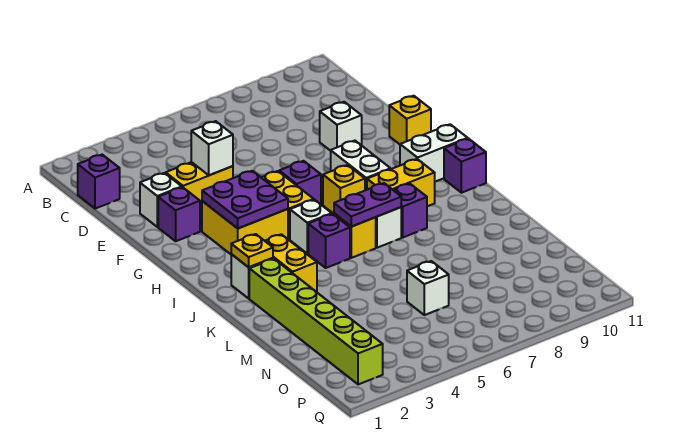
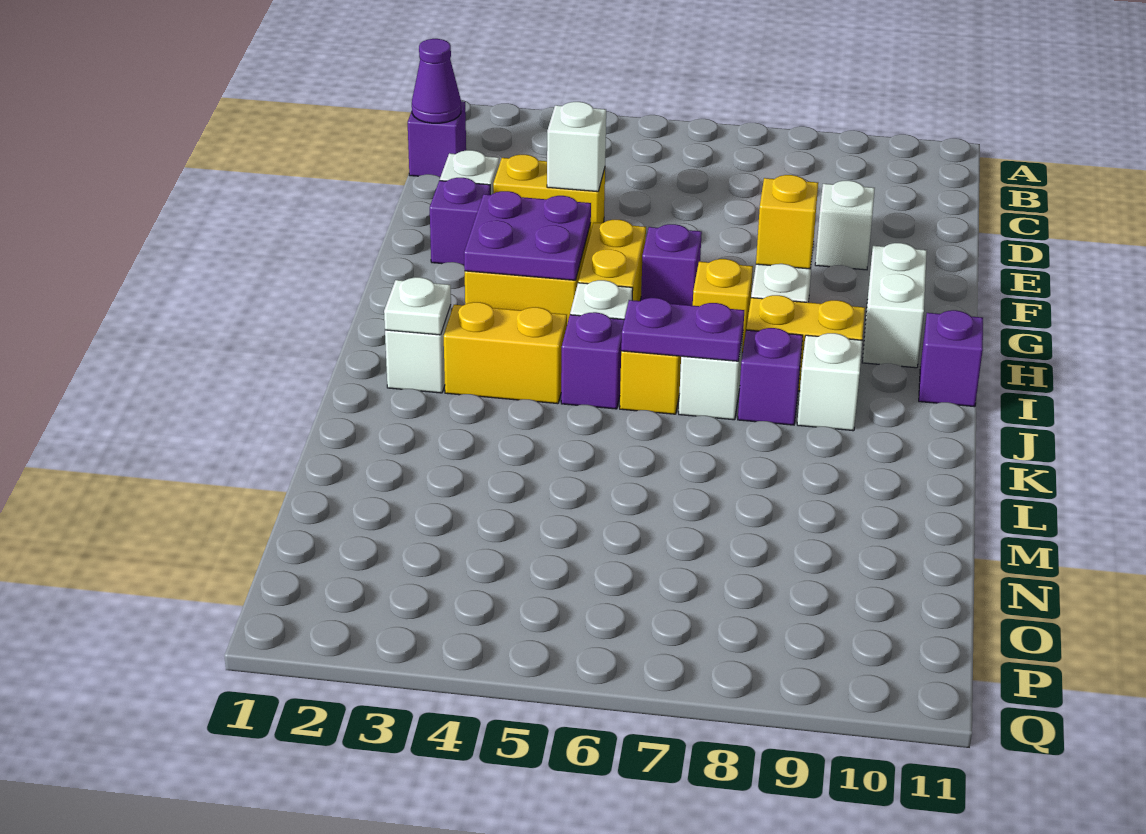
none -> purple cone C1 level 2
yellow brick F11 level 1 -> yellow brick G8 level 2
white brick H10:H11 level 1 -> white brick G10:H10 level 1
yellow plate J2 level 2 -> white plate J2 level 2
yellow brick J3:K3 level 1 -> yellow brick J3:J4 level 1
lime brick K2:P2 level 1 -> none
white brick N6 level 1 -> white brick J9 level 1

